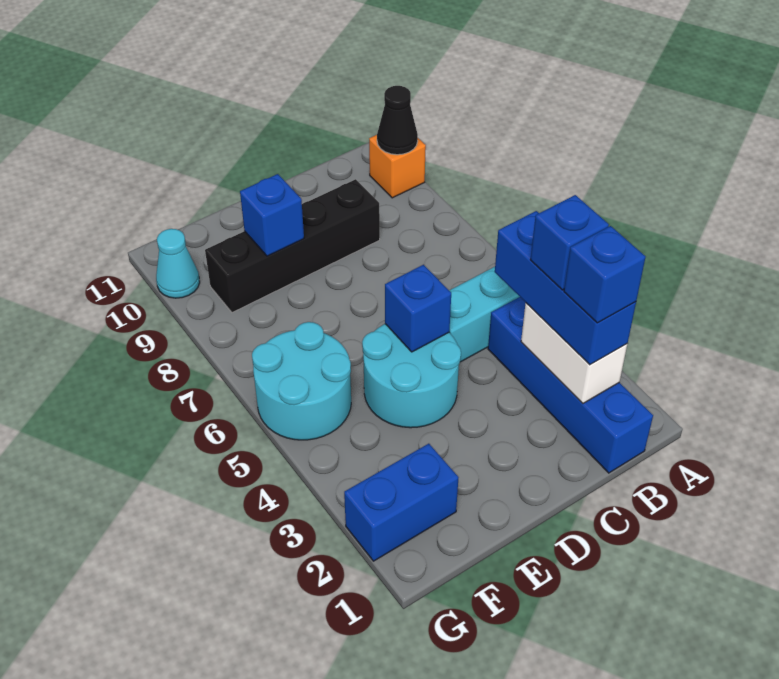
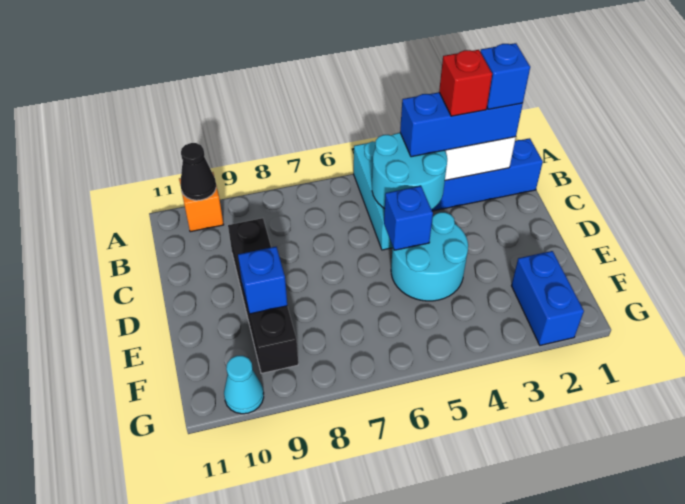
blue brick B3 level 4 -> red brick B3 level 4
cyan round brick F5:G6 level 1 -> cyan round brick B4:C5 level 2

